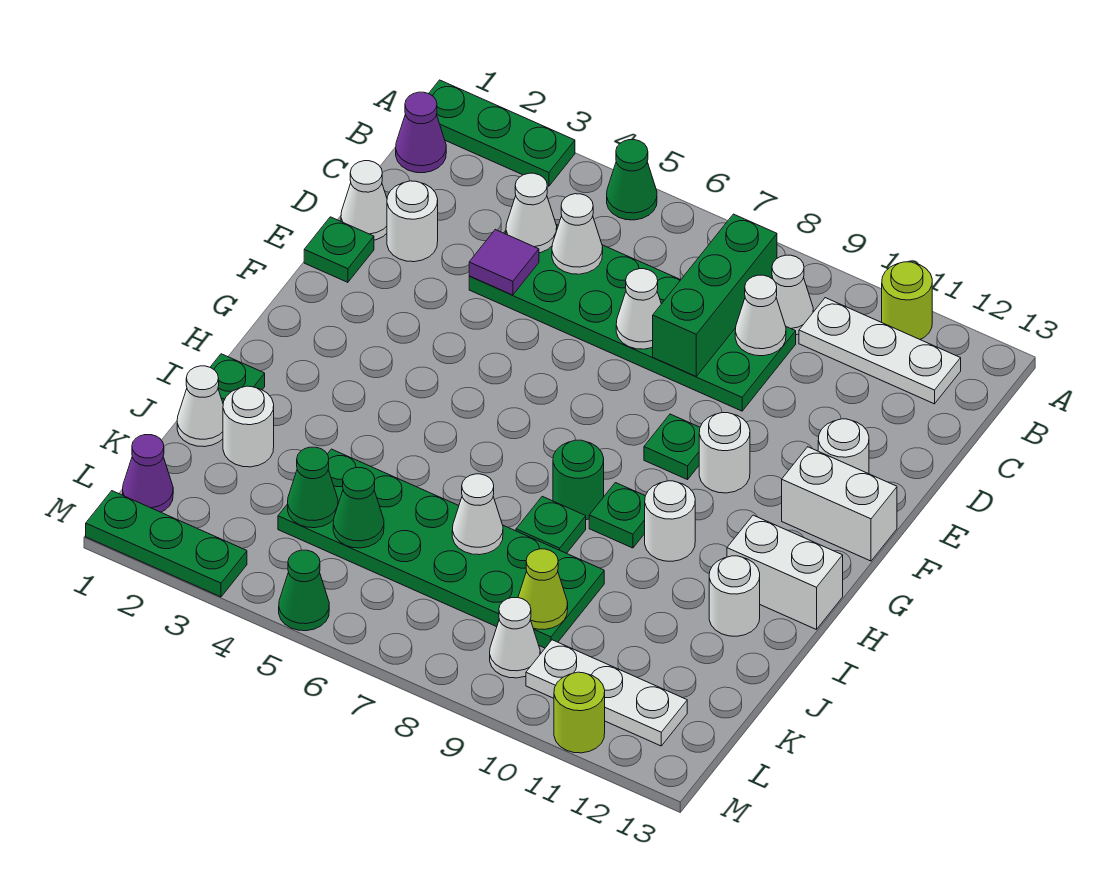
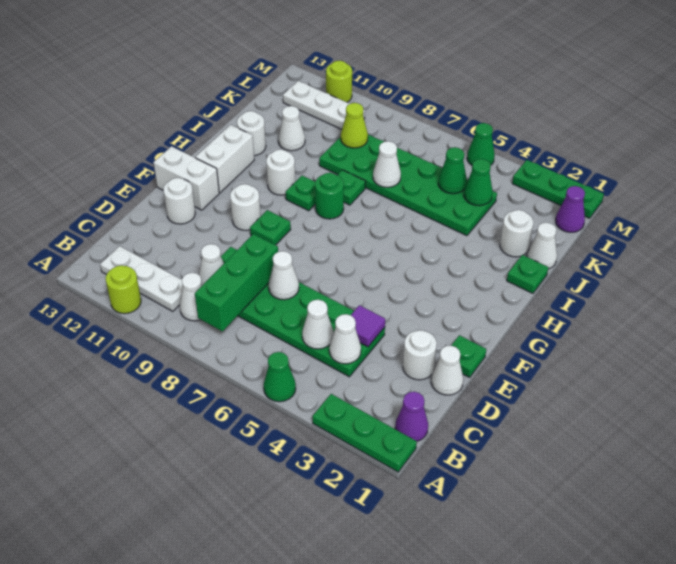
white brick H12:H13 level 1 -> white brick G12:H12 level 1
white cone L9 level 1 -> white cone J11 level 1

